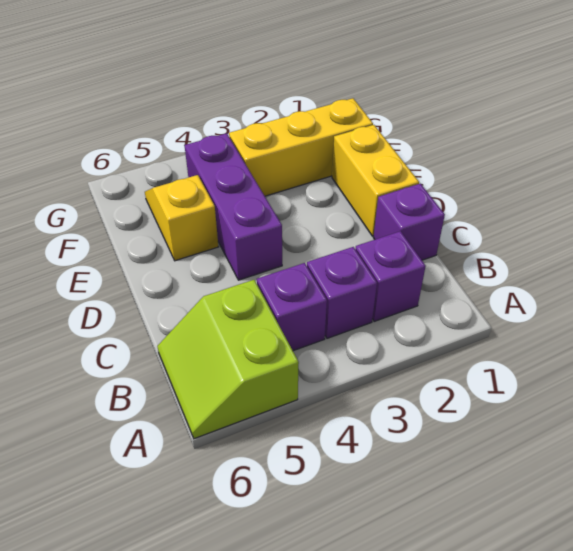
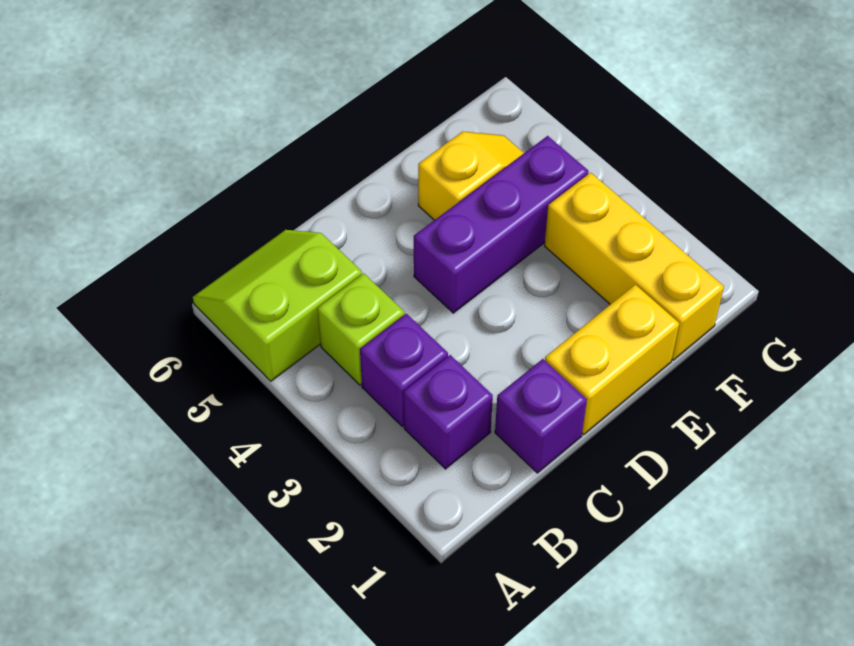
purple brick B4 level 1 -> lime brick B4 level 1

